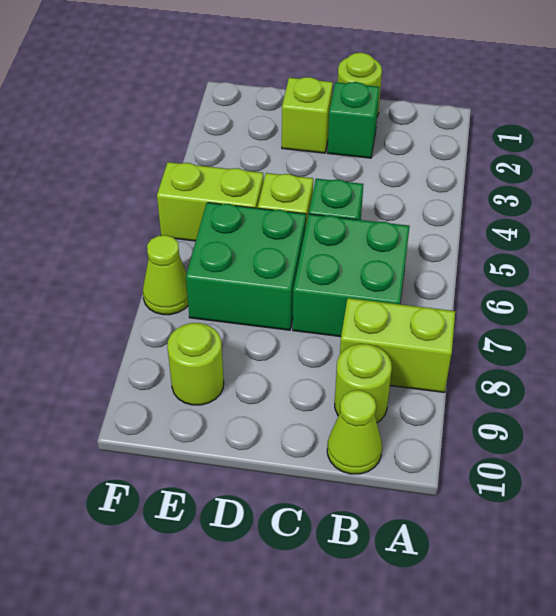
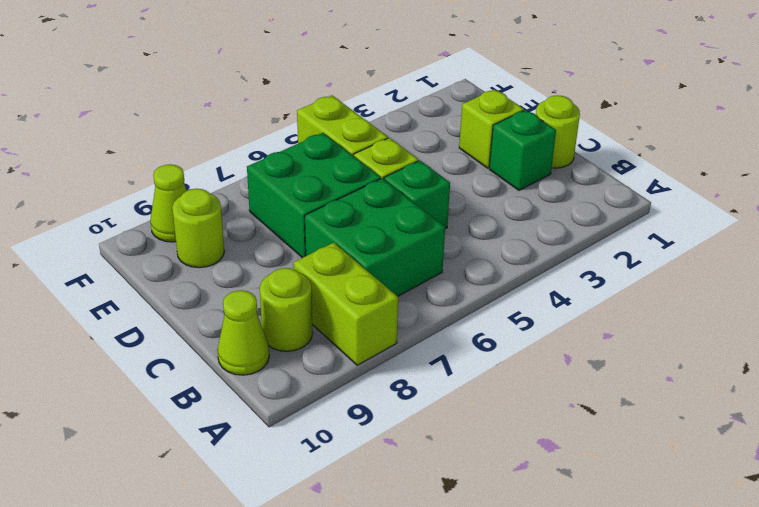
lime cone F7 level 1 -> lime cone F9 level 1

